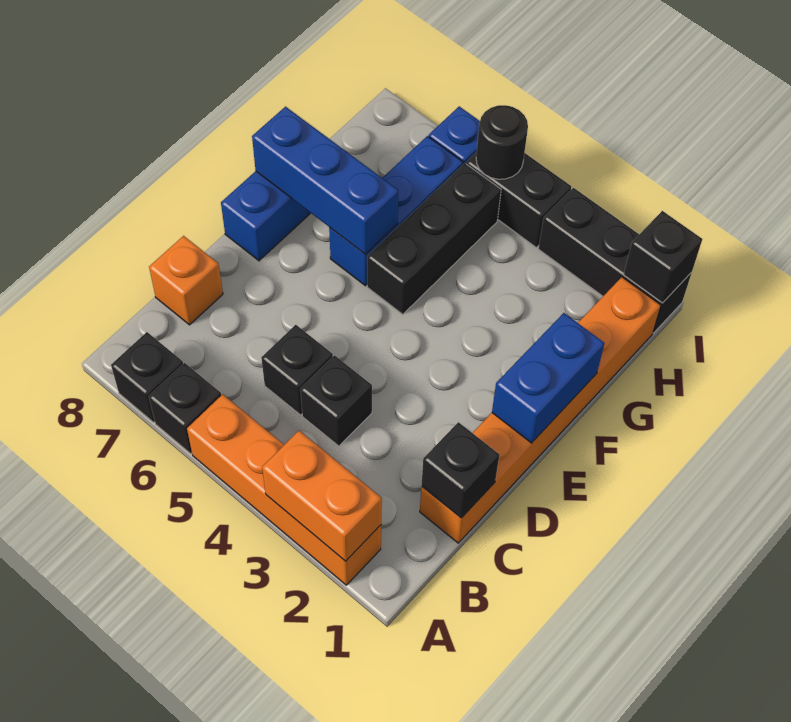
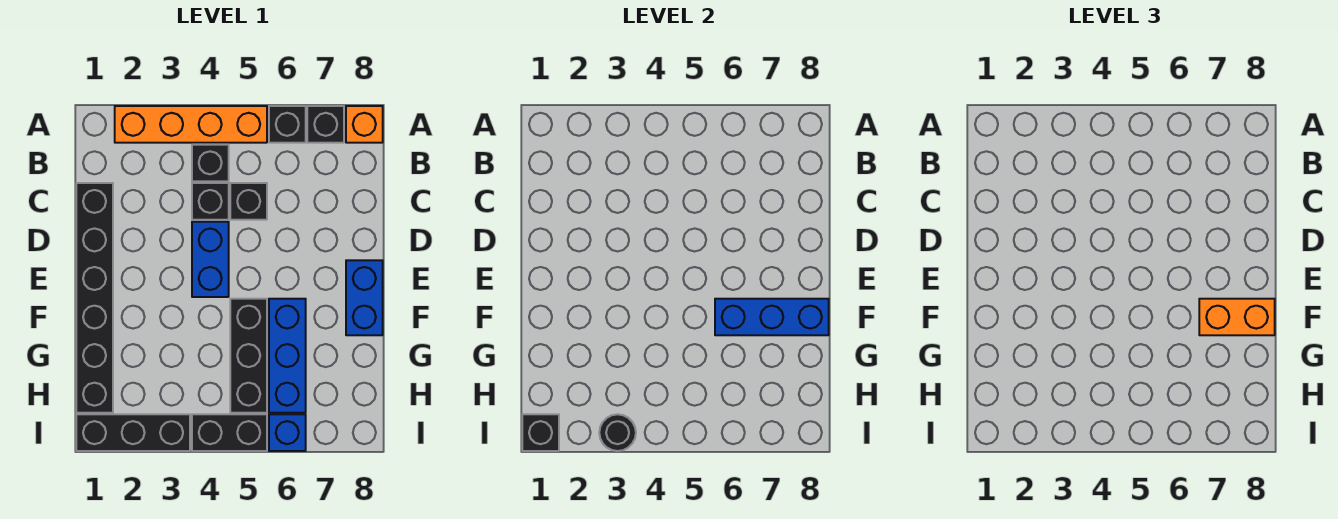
orange brick A2:A3 level 2 -> orange brick F7:F8 level 3
orange brick C1:H1 level 1 -> black brick C1:H1 level 1
black brick C1 level 2 -> black brick B4 level 1
orange brick C8 level 1 -> orange brick A8 level 1
blue brick E1:F1 level 2 -> blue brick D4:E4 level 1
black round brick I5 level 2 -> black round brick I3 level 2

